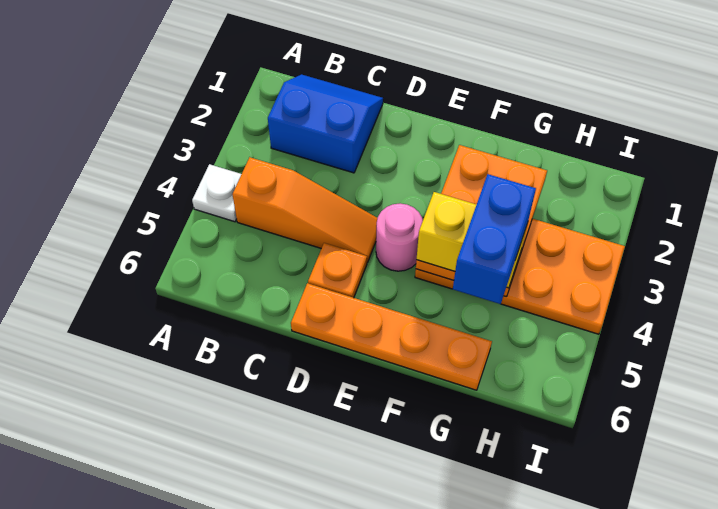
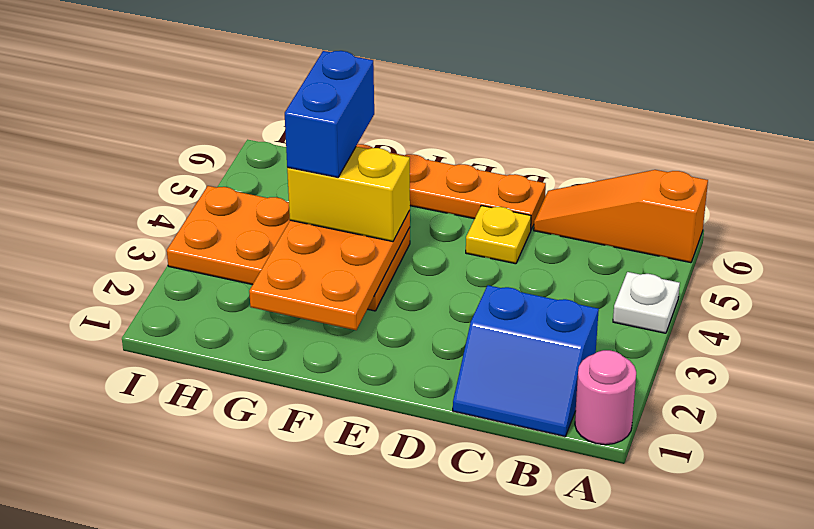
orange slope B4:D4 level 1 top B -> orange slope A6:C6 level 1 top A
orange plate D5 level 1 -> yellow plate D5 level 1
pink round brick E4 level 1 -> pink round brick A1 level 1

